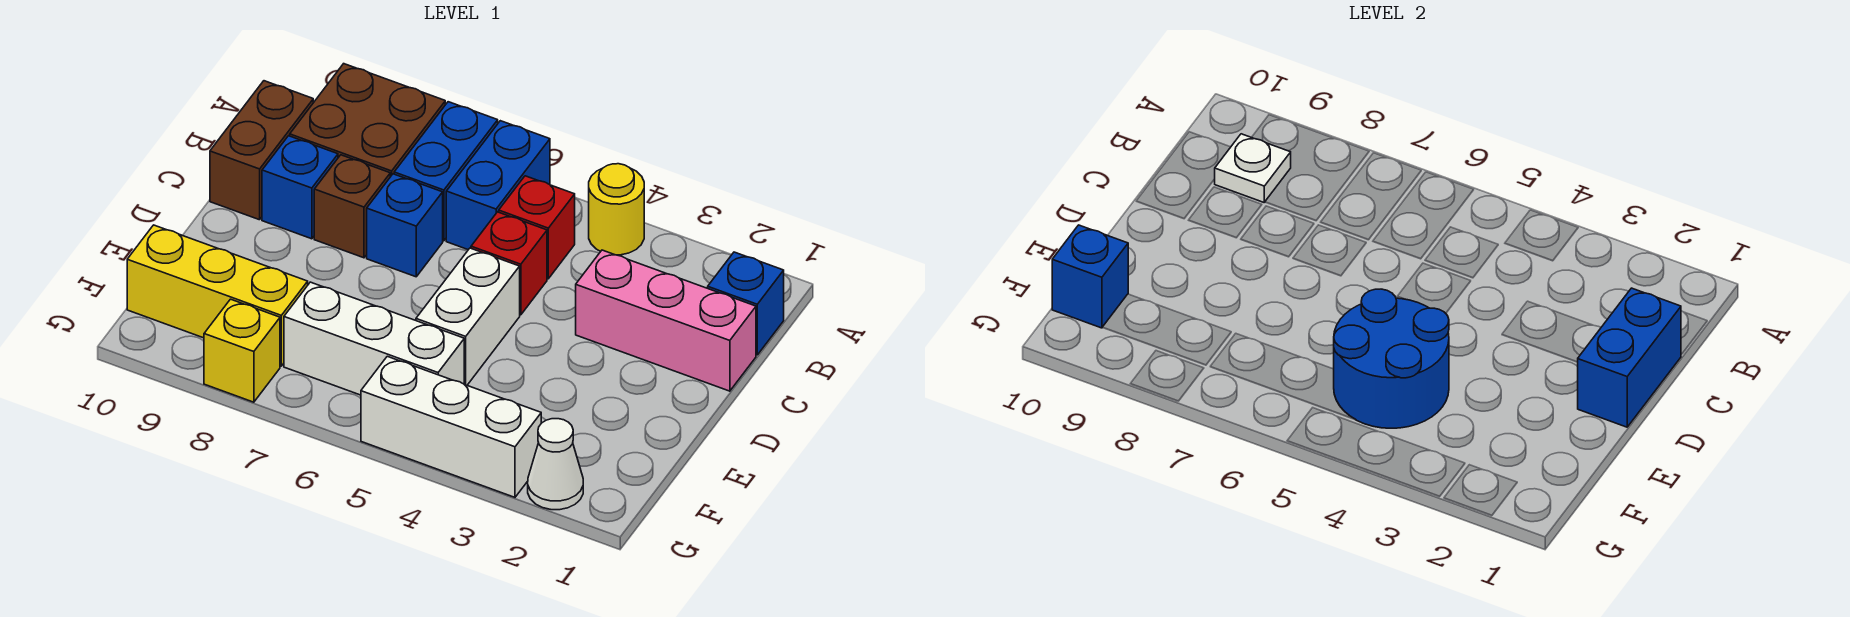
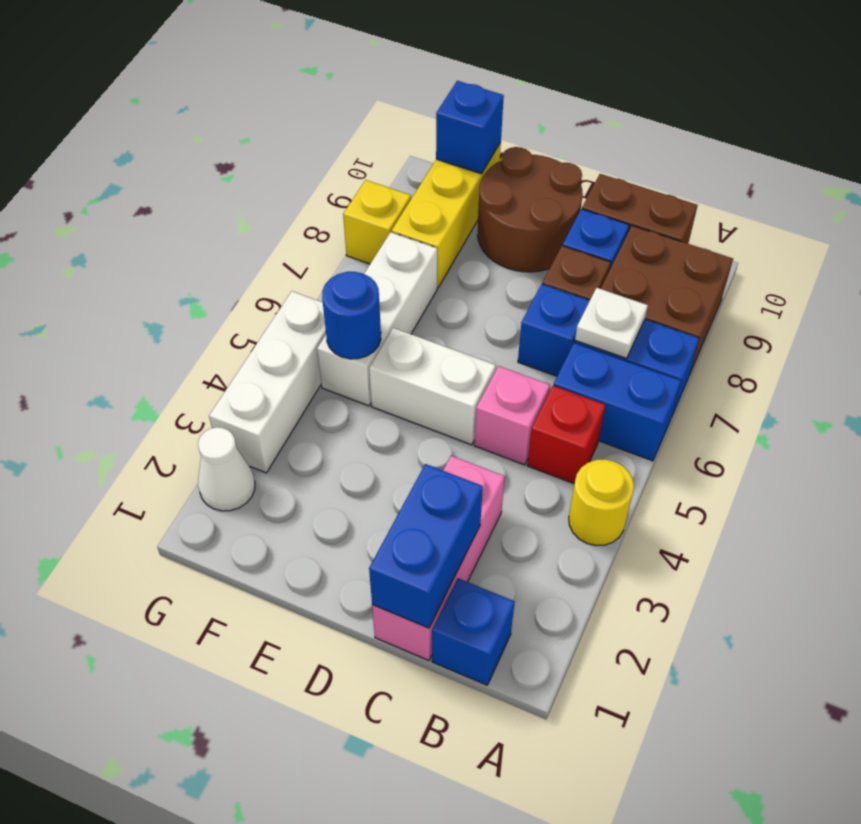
white plate B9 level 2 -> white plate B7 level 2
blue brick C1:D1 level 2 -> blue brick C1:C2 level 2
red brick C5 level 1 -> pink brick C5 level 1
none -> brown round brick D9:E10 level 1
blue round brick E4:F5 level 2 -> blue round brick F5 level 2

